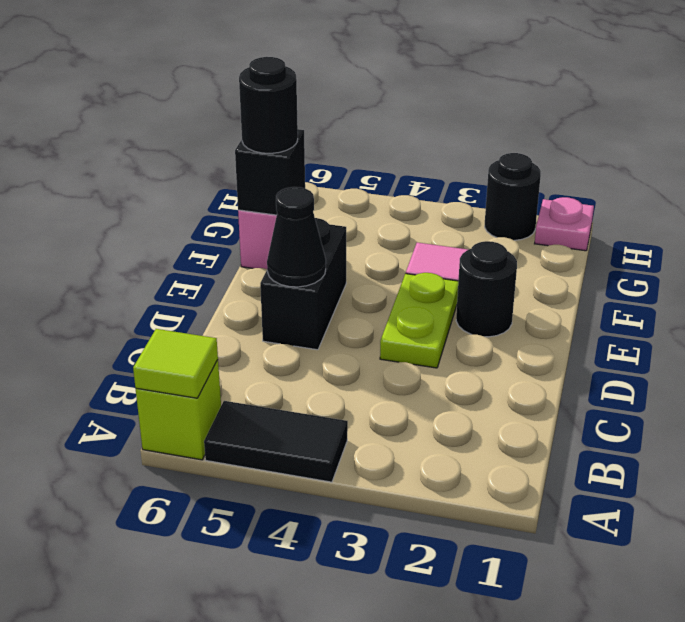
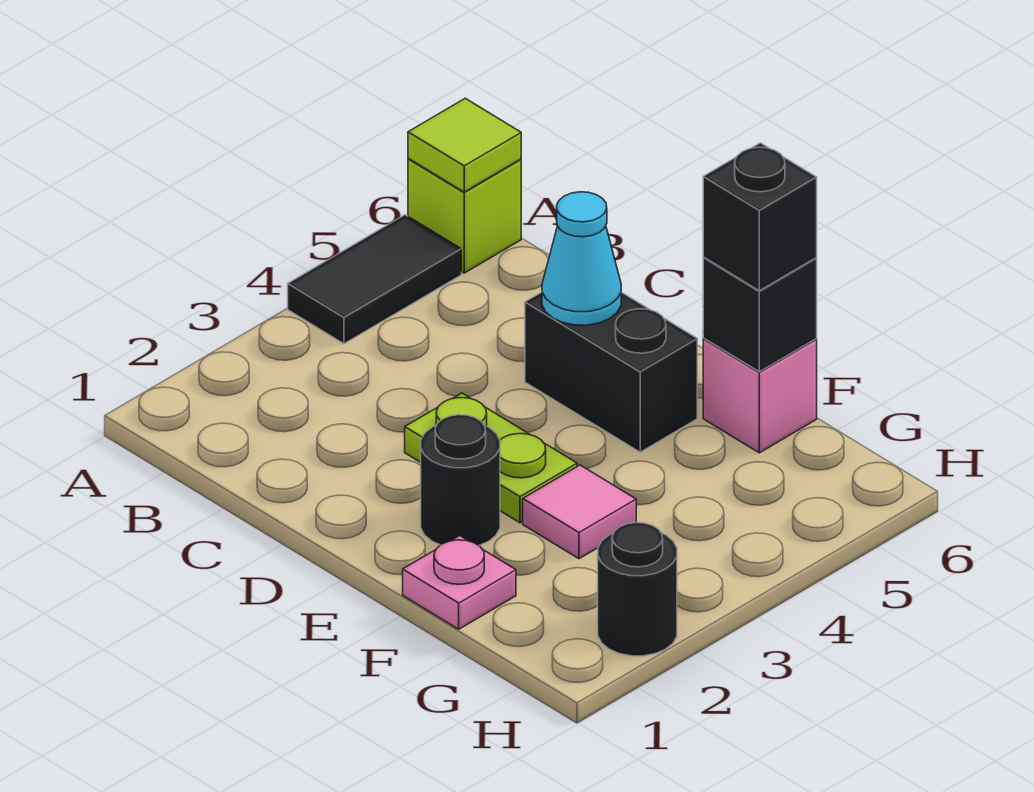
black cone D5 level 2 -> cyan cone D5 level 2
black round brick F6 level 3 -> black brick F6 level 3
pink plate H1 level 1 -> pink plate F1 level 1

